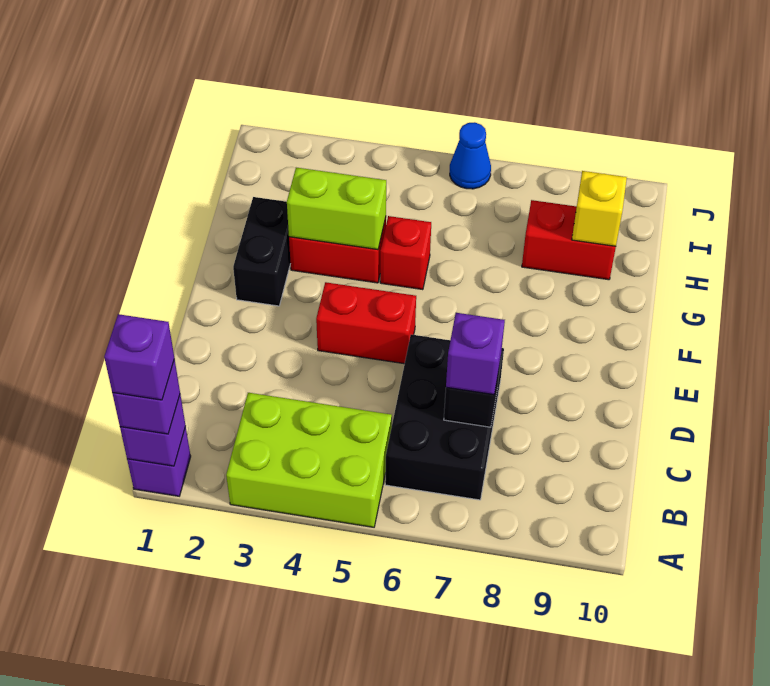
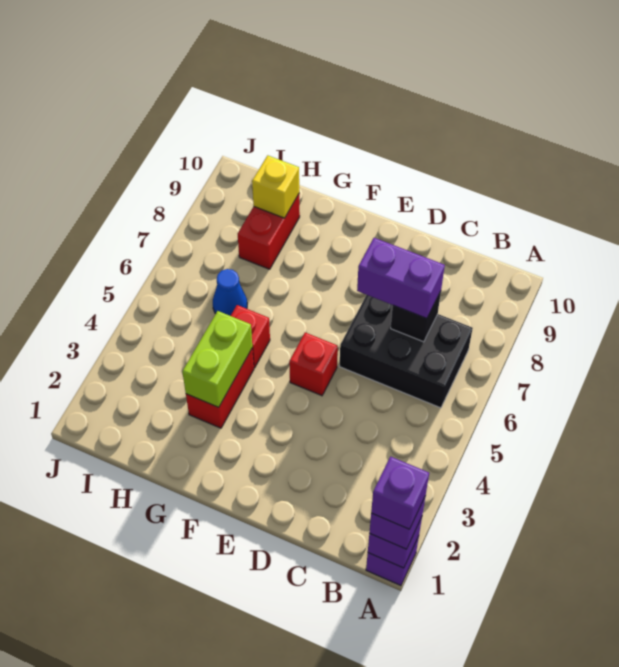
lime brick A3:B5 level 1 -> none
purple brick C7 level 3 -> purple brick C7:D7 level 3
red brick E4:E5 level 1 -> red brick E5 level 1
black brick F2:G2 level 1 -> none
blue cone J6 level 1 -> blue cone H6 level 1

